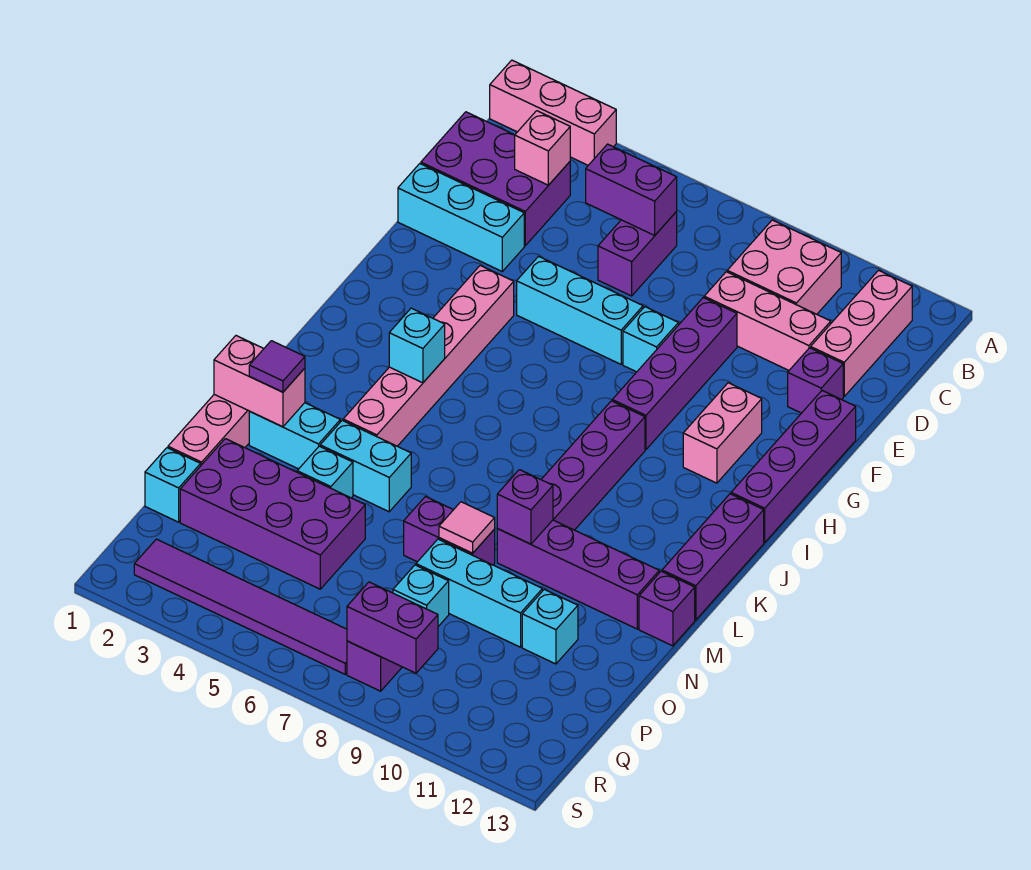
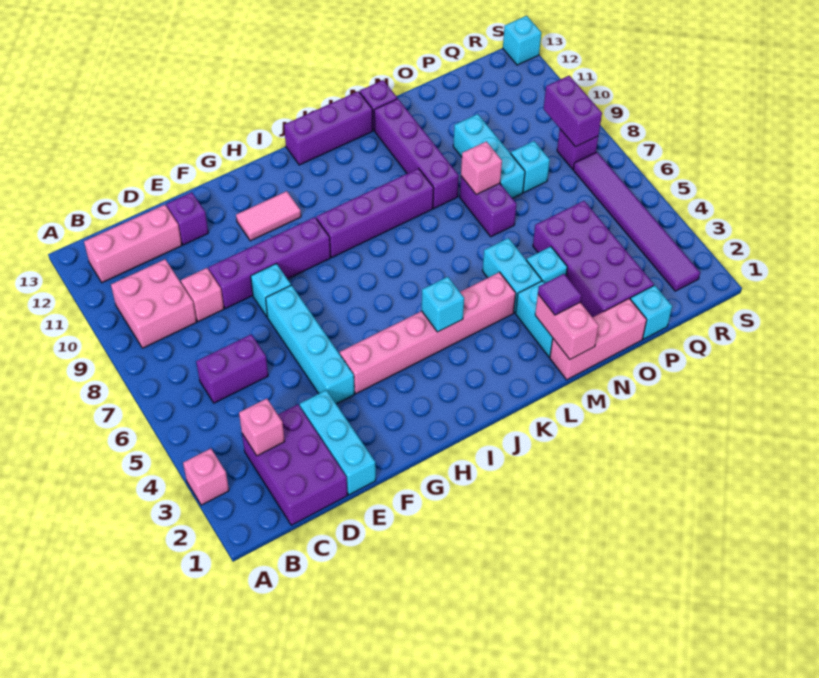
pink brick A1:A3 level 1 -> pink brick A3 level 1
purple brick C5:C6 level 2 -> none
pink brick D9:D11 level 1 -> pink brick D9 level 1
cyan brick F5:F7 level 1 -> cyan brick F4:F7 level 1
purple brick F13:I13 level 1 -> none
pink brick G11:H11 level 1 -> pink tile G11:H11 level 1
purple brick M9 level 2 -> none
pink tile N8 level 2 -> pink brick N8 level 2
cyan brick O11 level 1 -> cyan brick S13 level 1

